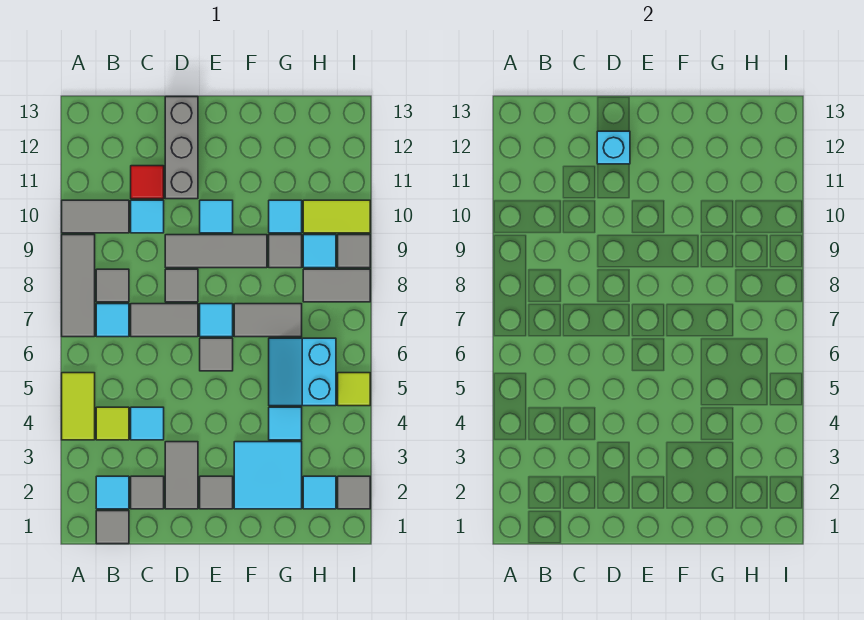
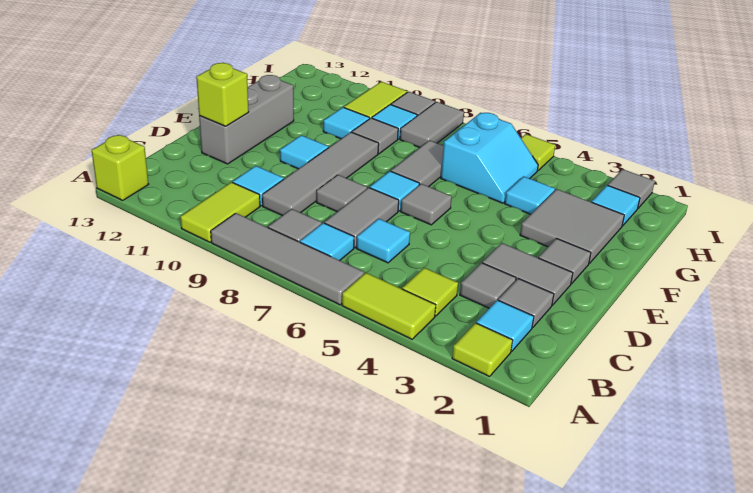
none -> lime tile A2 level 1
grey tile A7:A9 level 1 -> grey tile A6:A9 level 1
grey tile A10:B10 level 1 -> lime tile A10:B10 level 1
none -> lime brick A13 level 1
grey tile B1 level 1 -> grey tile C3 level 1
cyan tile C4 level 1 -> cyan tile C6 level 1
red tile C11 level 1 -> none
grey tile D9:F9 level 1 -> grey tile C9:F9 level 1
grey brick D11:D13 level 1 -> grey brick D12:F12 level 1
cyan brick D12 level 2 -> lime brick D12 level 2
cyan tile F2:G3 level 1 -> grey tile F2:G3 level 1
cyan slope G5:H6 level 1 top H -> cyan slope G5:H6 level 1 top 6

